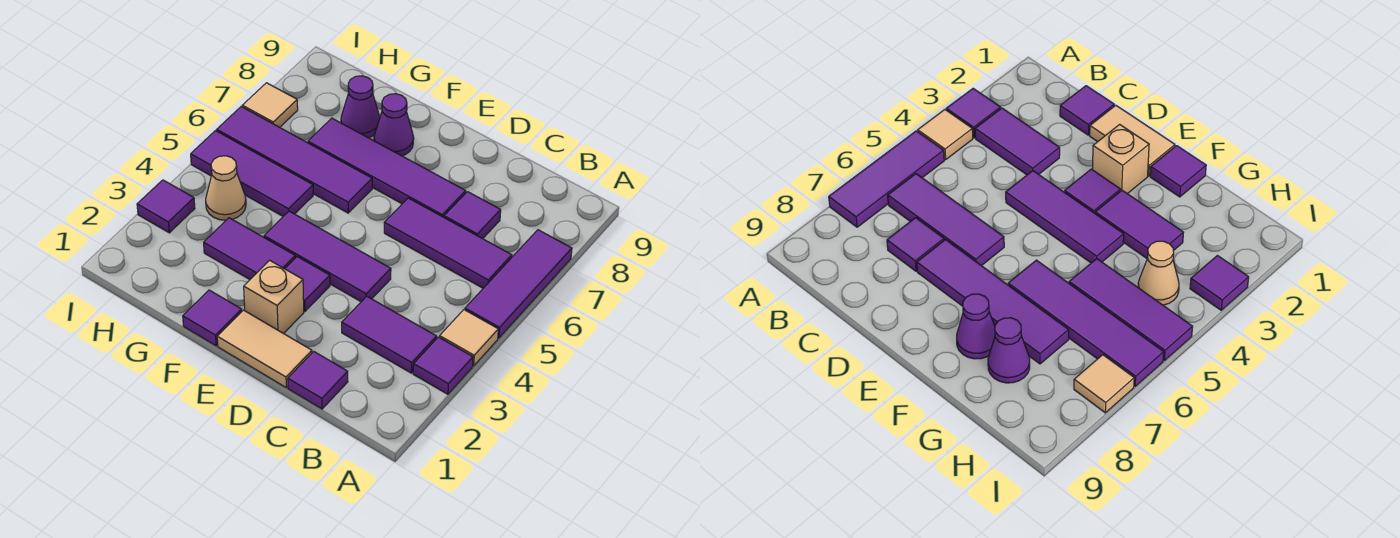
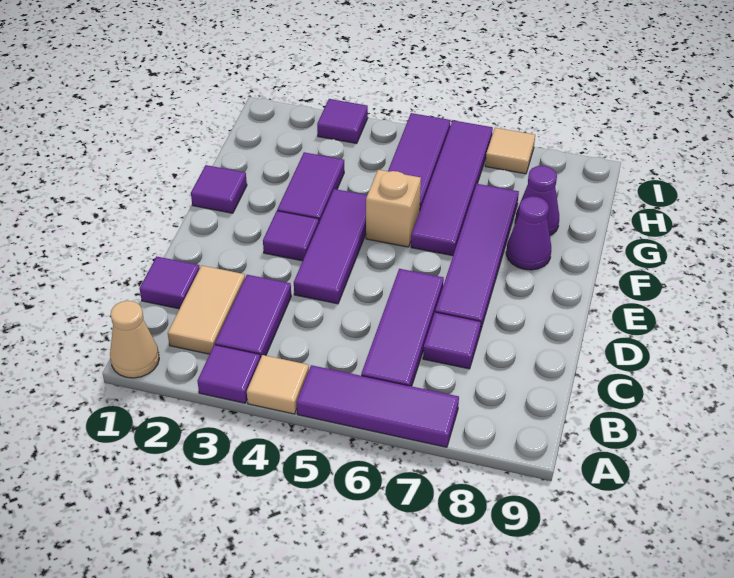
tan tile D1:E1 level 1 -> tan tile B2:C2 level 1
tan brick E2 level 1 -> tan brick F5 level 1
tan cone H4 level 1 -> tan cone A1 level 1

